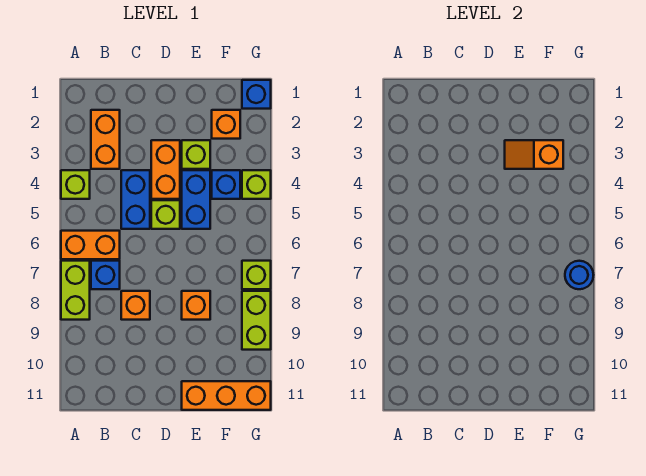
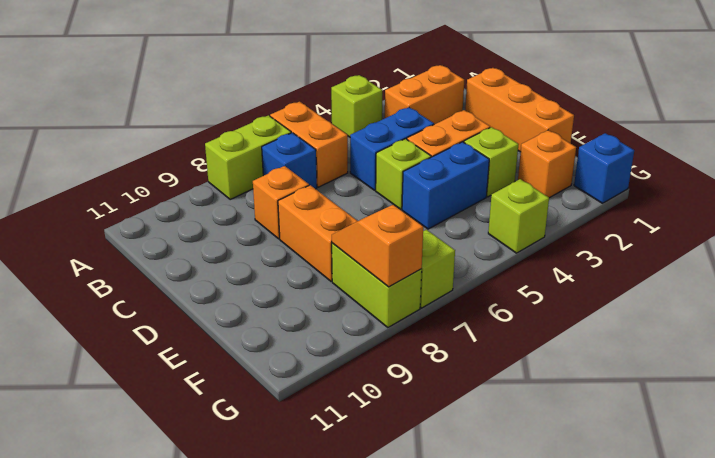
orange slope E3:F3 level 2 top F -> orange slope F8:G8 level 2 top G
orange brick E8 level 1 -> orange brick D8:E8 level 1
orange brick E11:G11 level 1 -> orange brick C1:E1 level 1
blue brick F4 level 1 -> none
blue round brick G7 level 2 -> none
lime brick G8:G9 level 1 -> lime brick F8:G8 level 1

